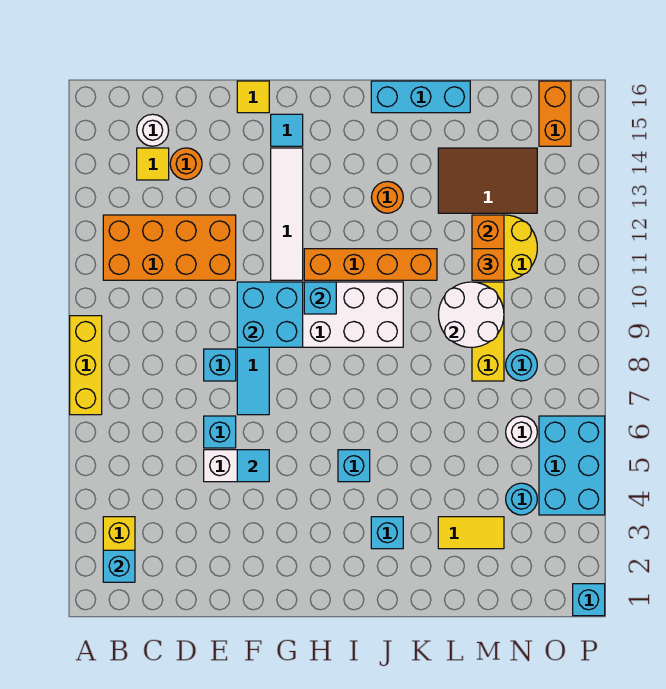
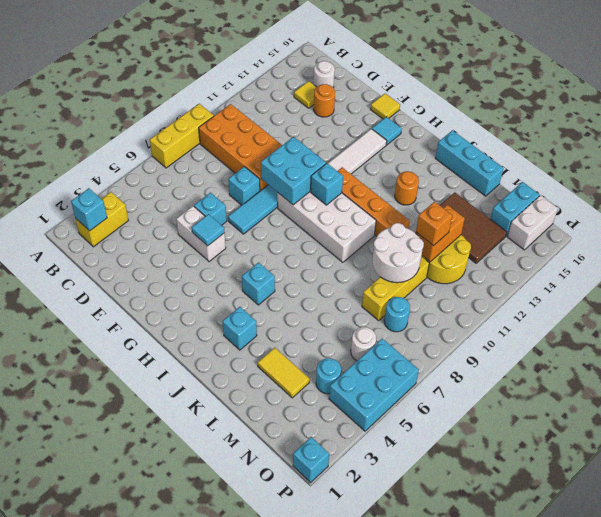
orange brick B11:E12 level 1 -> orange brick B9:E10 level 1
none -> cyan brick N15:N16 level 1
orange brick O15:O16 level 1 -> white brick O15:O16 level 1

